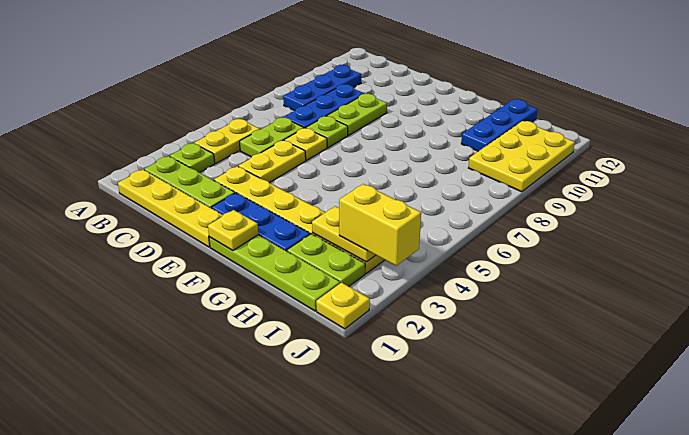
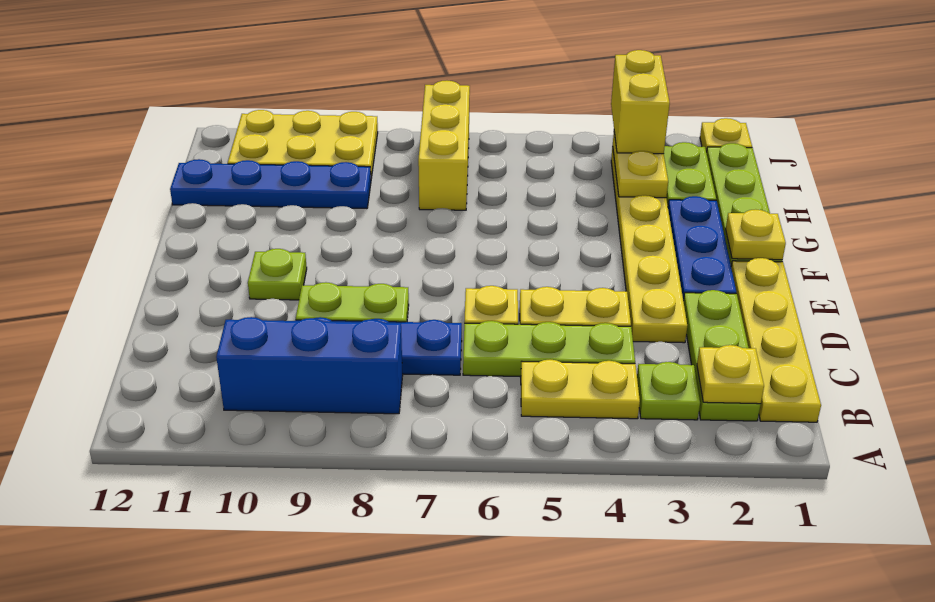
none -> yellow plate B2 level 2
blue plate B8:B10 level 1 -> blue brick B8:B10 level 1
lime plate C5:C6 level 1 -> lime plate C4:C6 level 1
lime plate D7 level 1 -> lime plate E10 level 1
none -> yellow brick H7:J7 level 1
blue plate H10:H12 level 1 -> blue plate H9:H12 level 1

